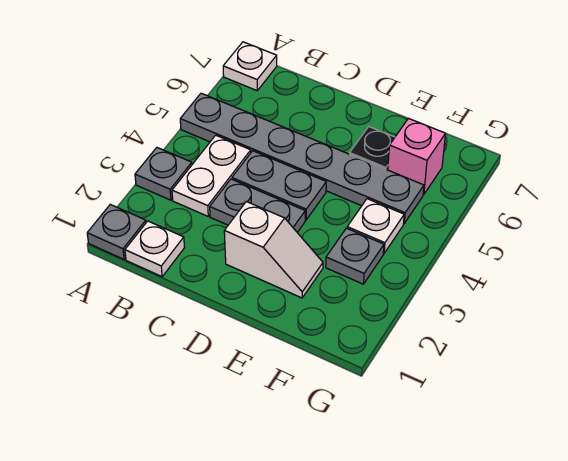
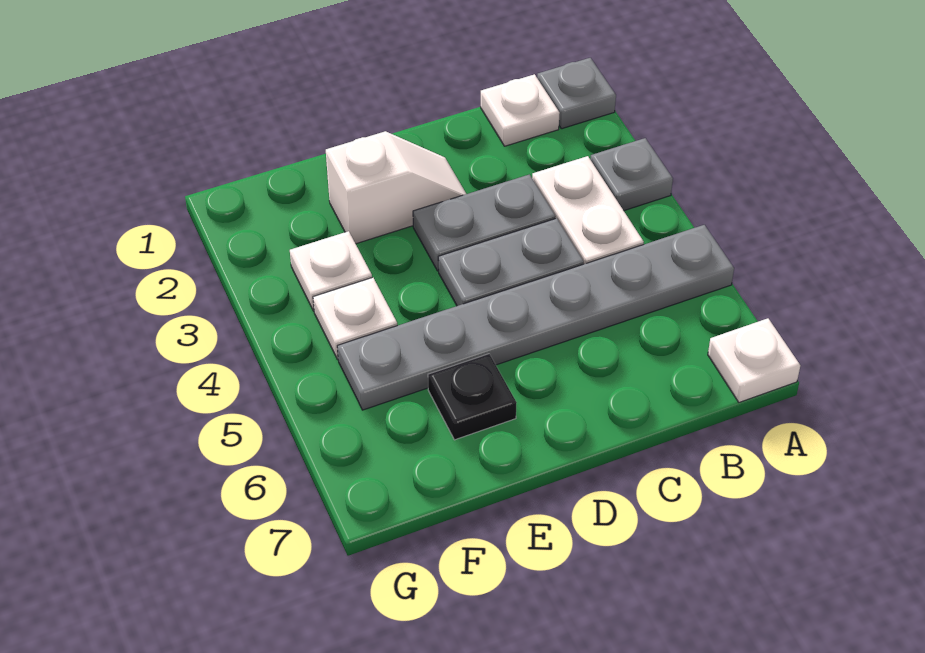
white slope D2:E2 level 1 top D -> white slope D2:E2 level 1 top E
grey plate F3 level 1 -> white plate F3 level 1
pink brick F6 level 1 -> none

